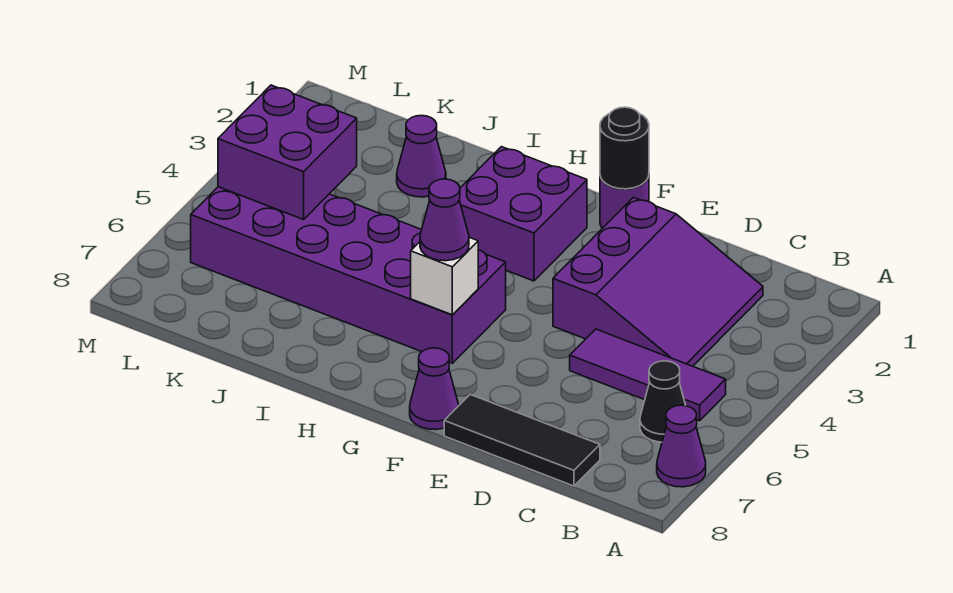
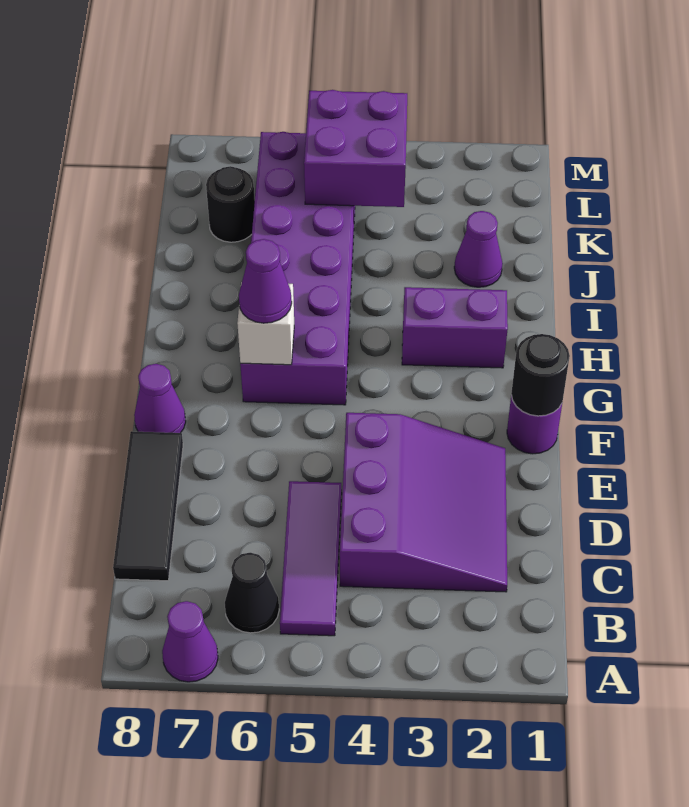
purple slope C2:E4 level 1 top E -> purple slope C2:E4 level 1 top 4
purple brick G2:H3 level 1 -> purple brick H2:H3 level 1
none -> black round brick K7 level 1

